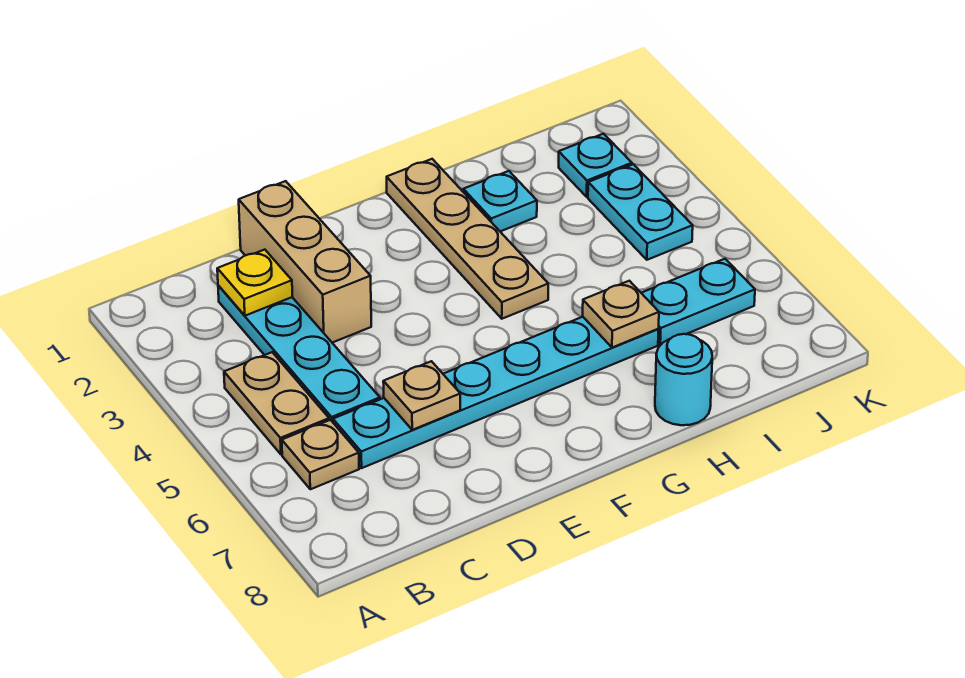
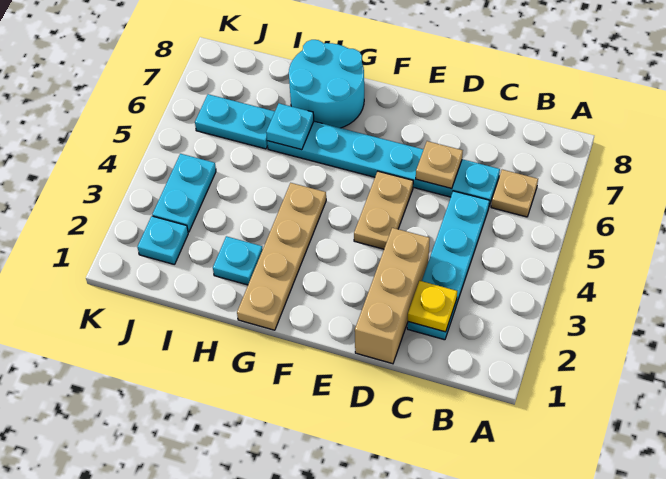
tan plate B4:B5 level 1 -> tan plate E4:E5 level 1
tan plate H6 level 2 -> cyan plate H6 level 2
cyan round brick H8 level 1 -> cyan round brick G7:H8 level 1

